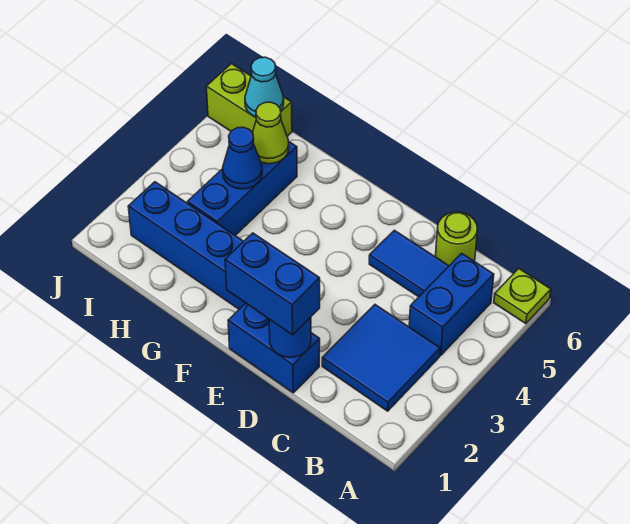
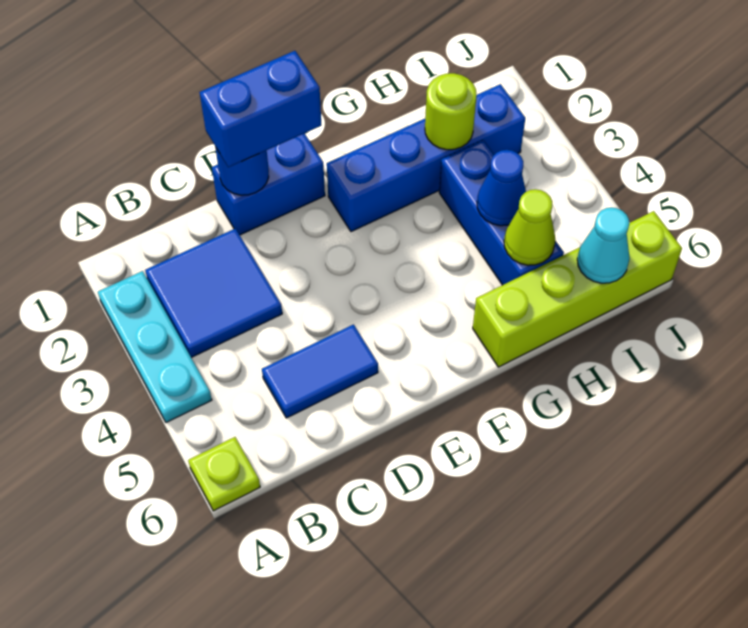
none -> cyan plate A2:A4 level 1
blue brick B4:B5 level 1 -> none
lime round brick C6 level 1 -> lime round brick H2 level 2
lime brick I6:J6 level 1 -> lime brick G6:J6 level 1

